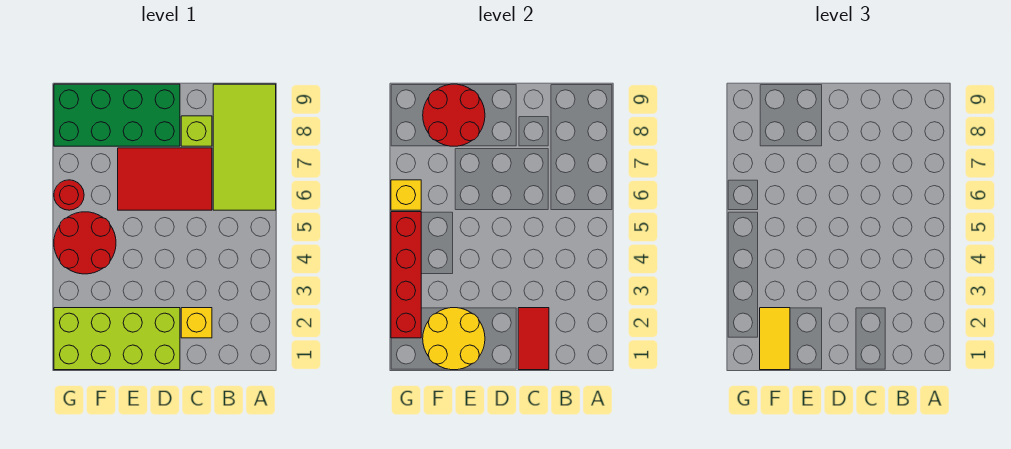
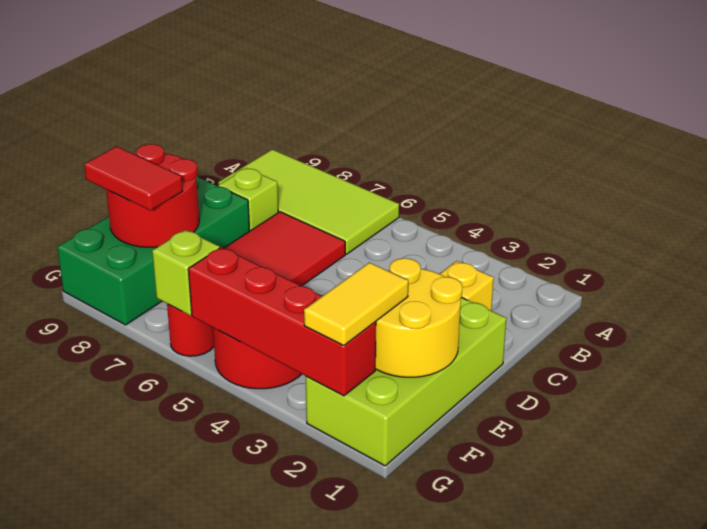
red tile C1:C2 level 2 -> red tile F8:F9 level 3
yellow tile F1:F2 level 3 -> yellow tile F2:G2 level 3
yellow brick G6 level 2 -> lime brick G6 level 2

